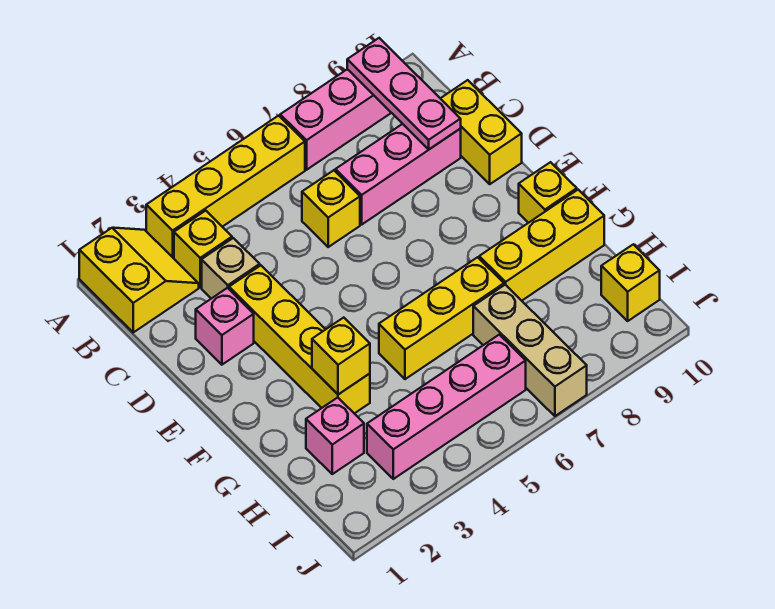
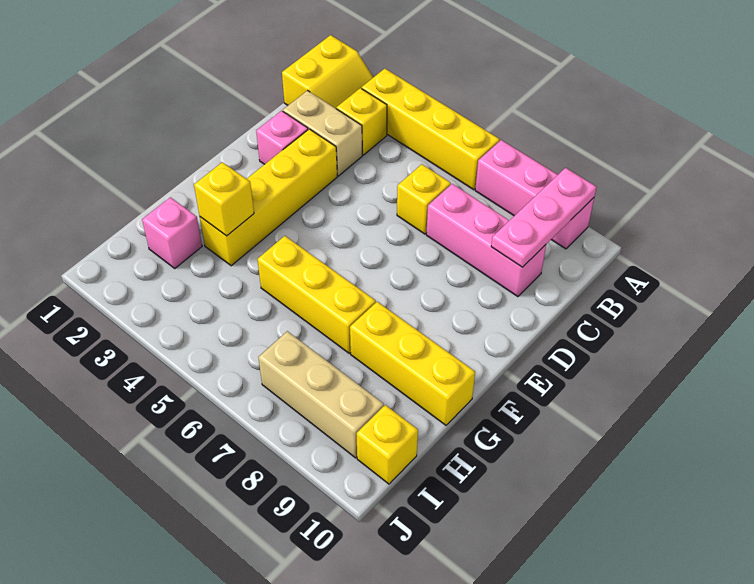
tan brick C3 level 1 -> tan brick C2:C3 level 1
yellow brick C10:D10 level 1 -> none
yellow brick F10 level 1 -> none
tan brick H7:J7 level 1 -> tan brick I7:I9 level 1
pink brick I3:I6 level 1 -> none

